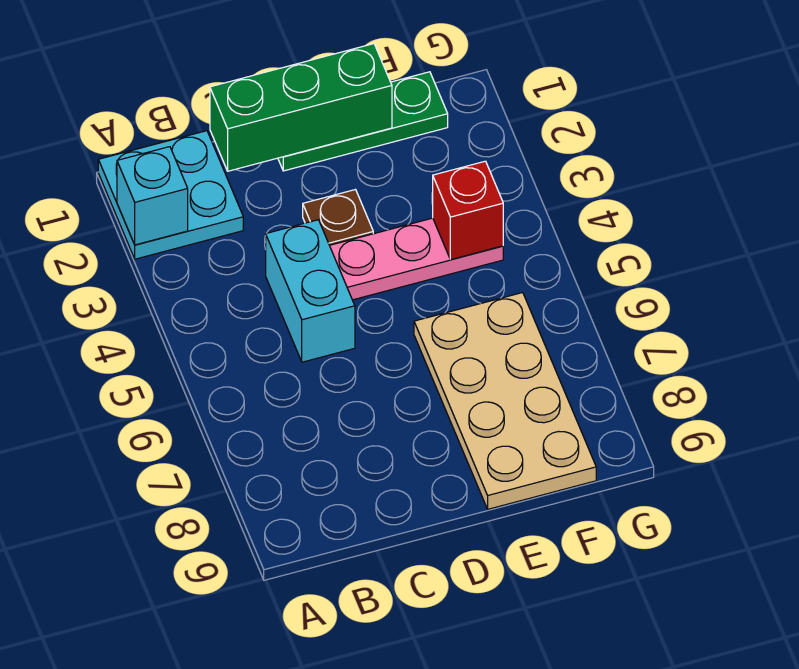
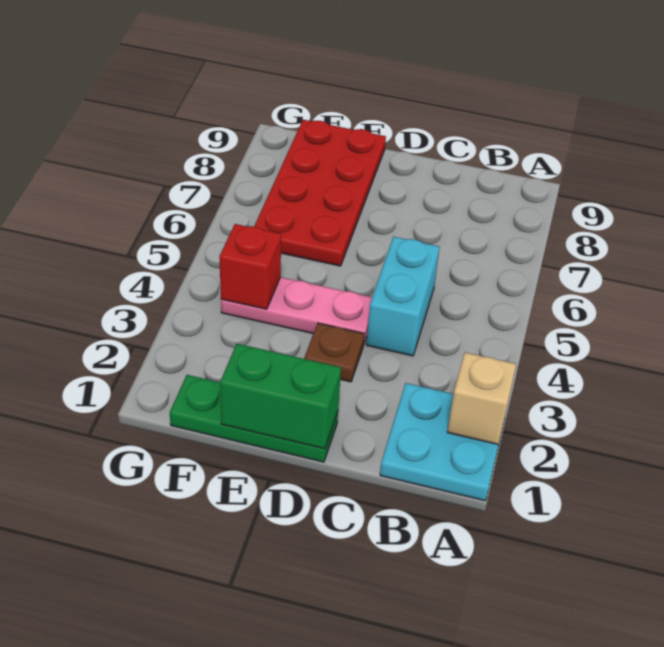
cyan brick A2 level 2 -> tan brick A2 level 2
green brick C1:E1 level 2 -> green brick D1:E1 level 2
tan plate E6:F9 level 1 -> red plate E6:F9 level 1

